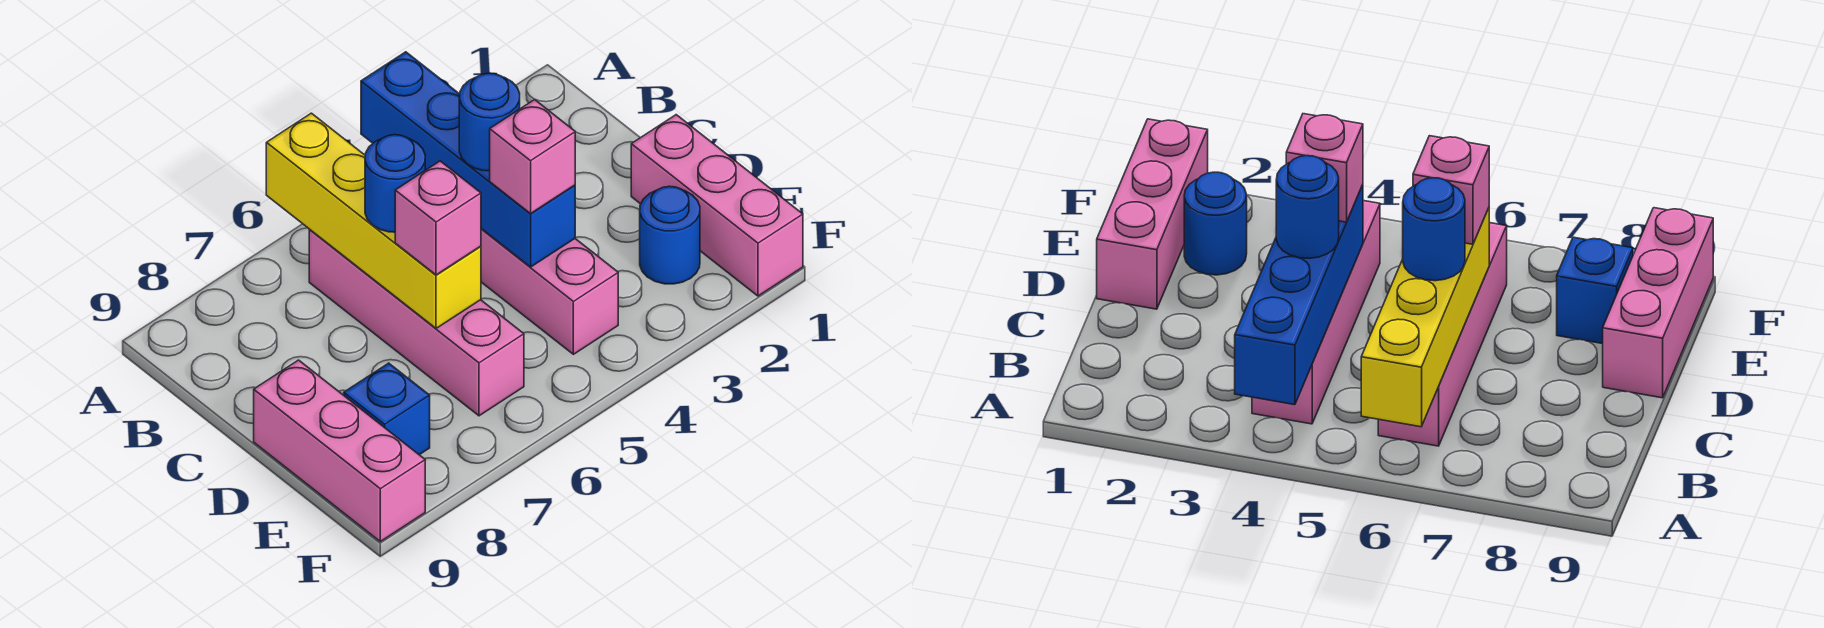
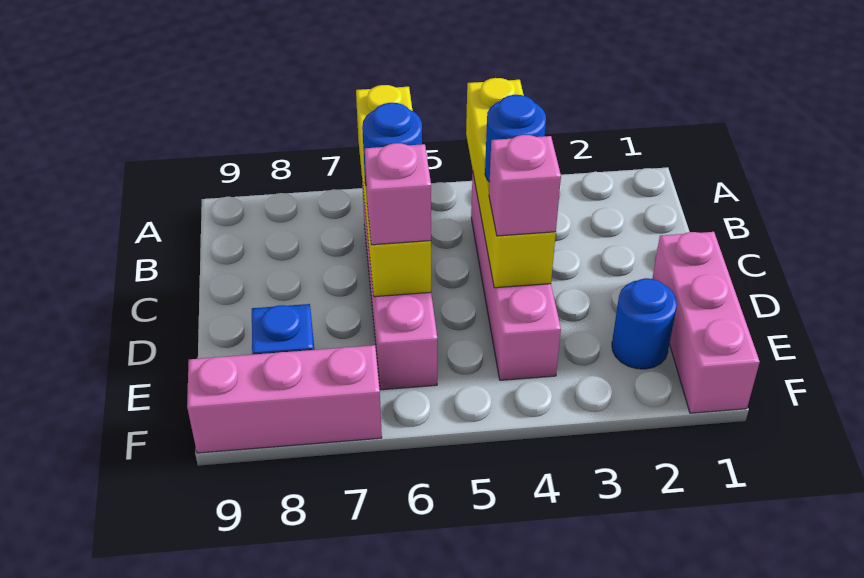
blue brick A4:D4 level 2 -> yellow brick A4:D4 level 2
pink brick D9:F9 level 1 -> pink brick F7:F9 level 1

